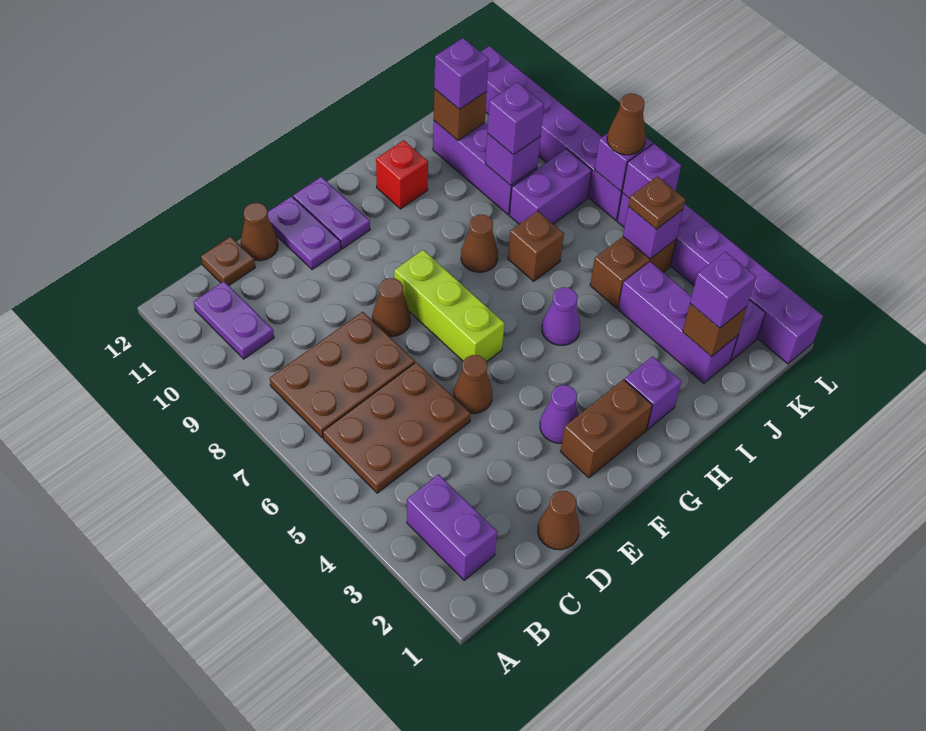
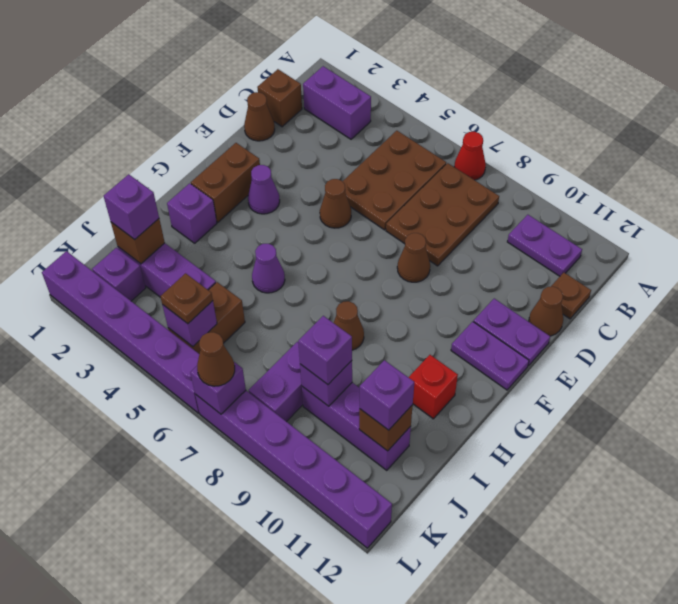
none -> red cone A7 level 1
lime brick F6:F8 level 1 -> none
brown brick I7 level 1 -> brown brick C1 level 1
purple brick L6 level 2 -> none

